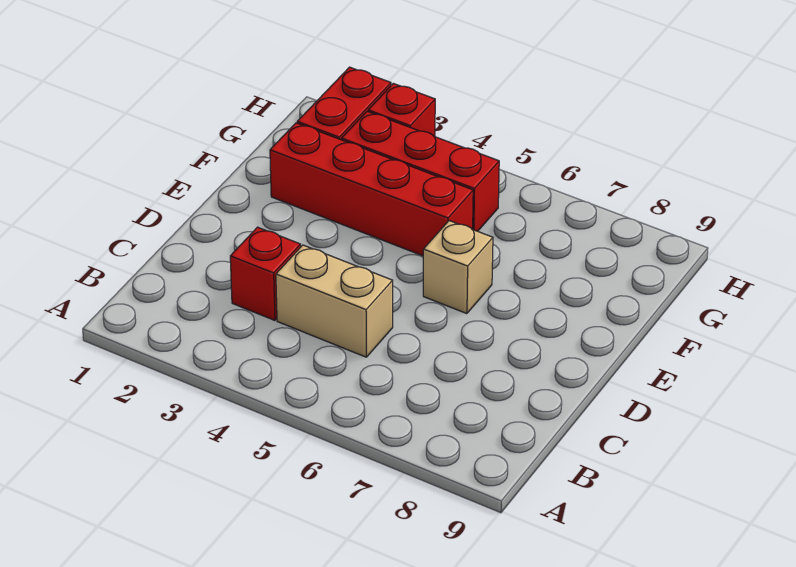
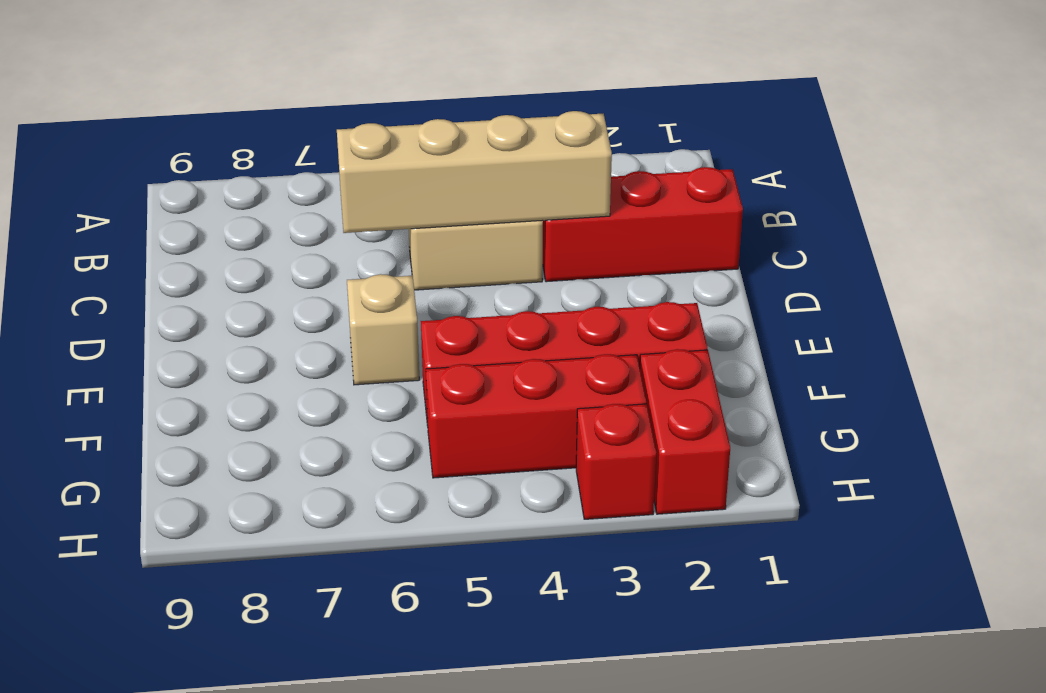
red brick C3 level 1 -> red brick C1:C3 level 1
none -> tan brick C3:C6 level 2

